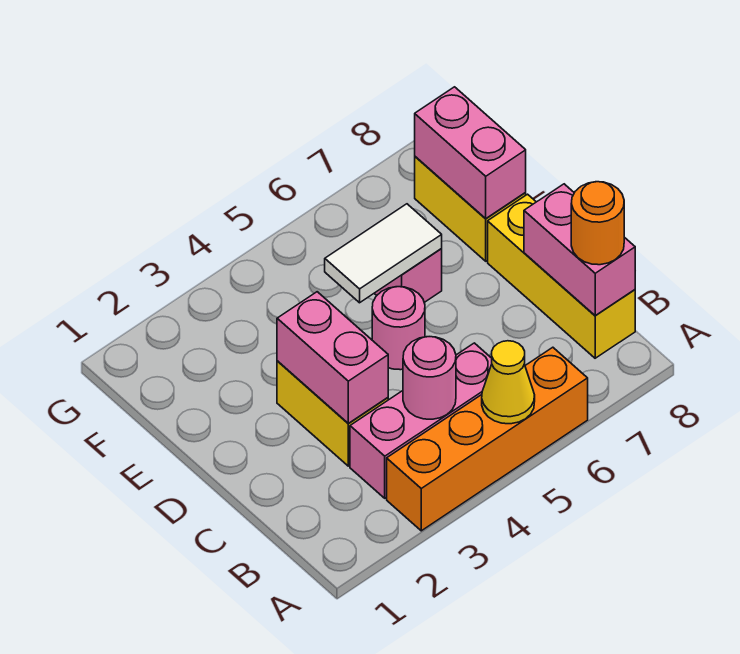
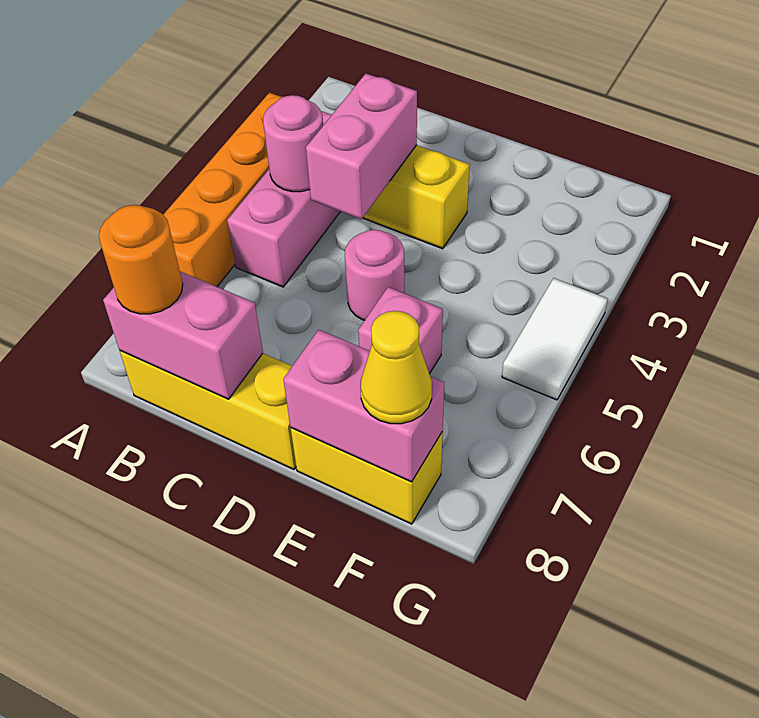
yellow cone A5 level 2 -> yellow cone F8 level 3
pink brick C3:D3 level 2 -> pink brick C3:C4 level 2
white tile E5:E6 level 2 -> white tile G4:G5 level 1

